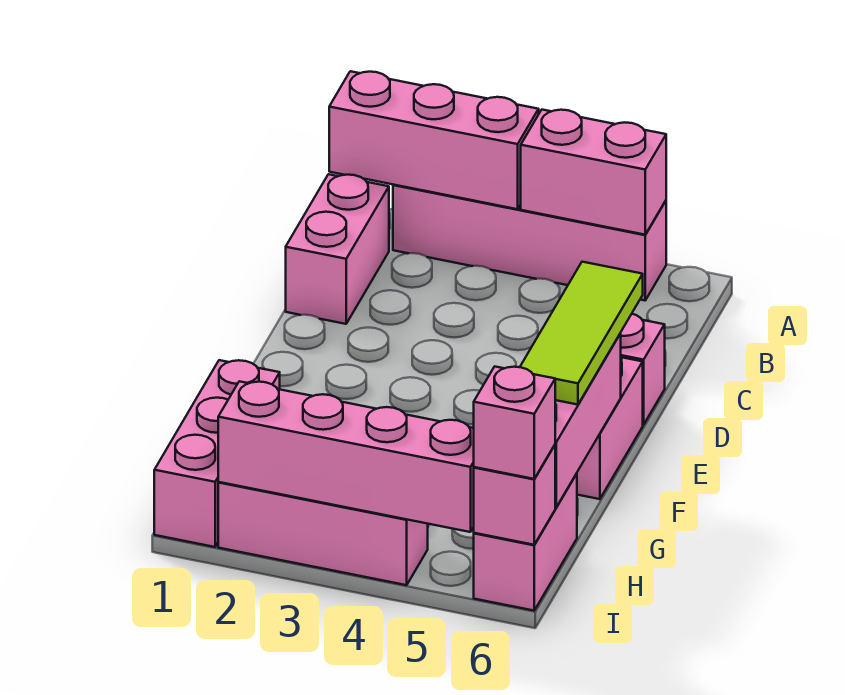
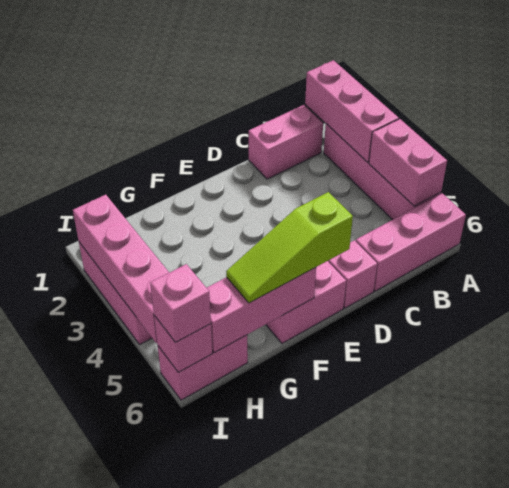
lime tile E6:G6 level 3 -> lime slope E6:G6 level 3 top E
pink brick G1:I1 level 1 -> pink brick A6:C6 level 1

